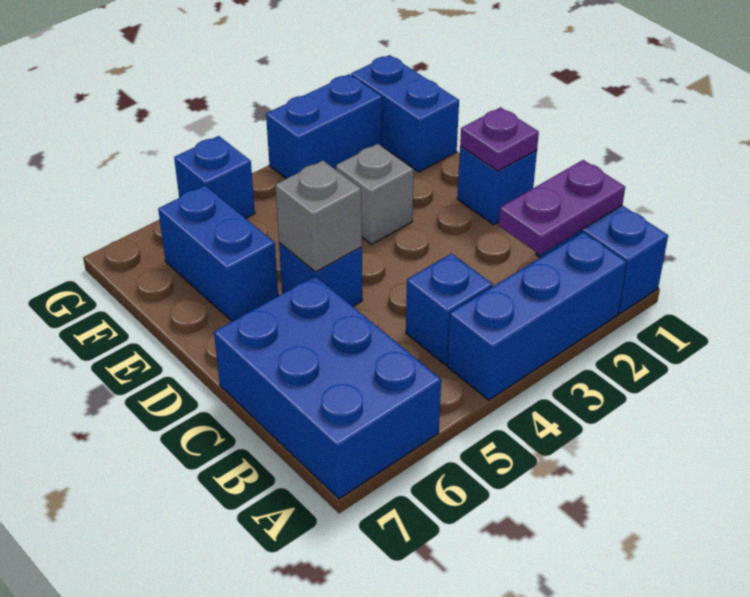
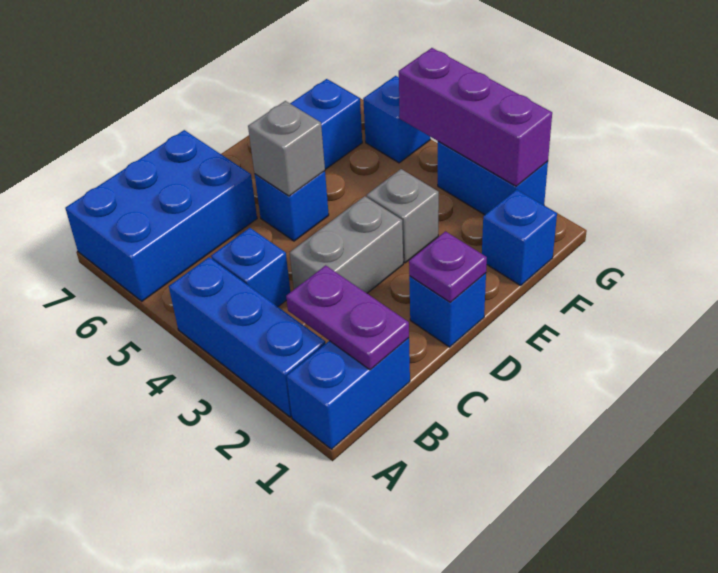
none -> grey brick C3:D3 level 1
blue brick F1:G1 level 1 -> blue brick F1 level 1
none -> purple brick G2:G4 level 2

